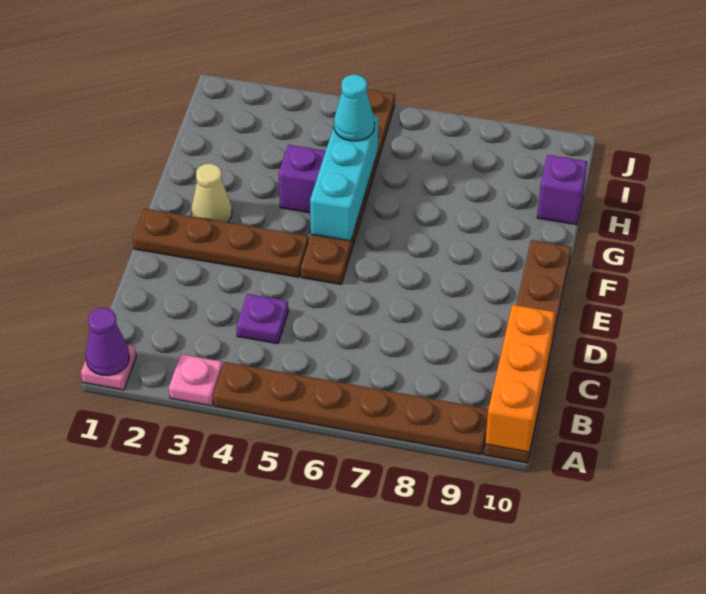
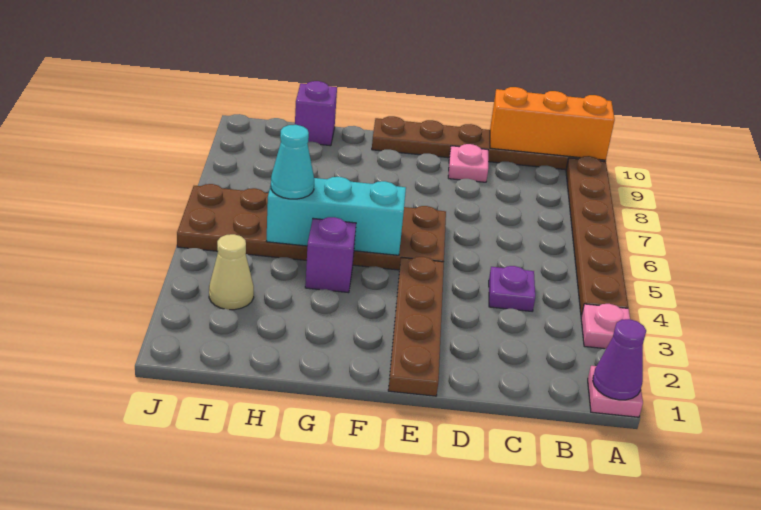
none -> pink plate D9 level 1
brown plate E5:J5 level 1 -> brown plate E5:J6 level 1
tan cone F2 level 1 -> tan cone I3 level 1

